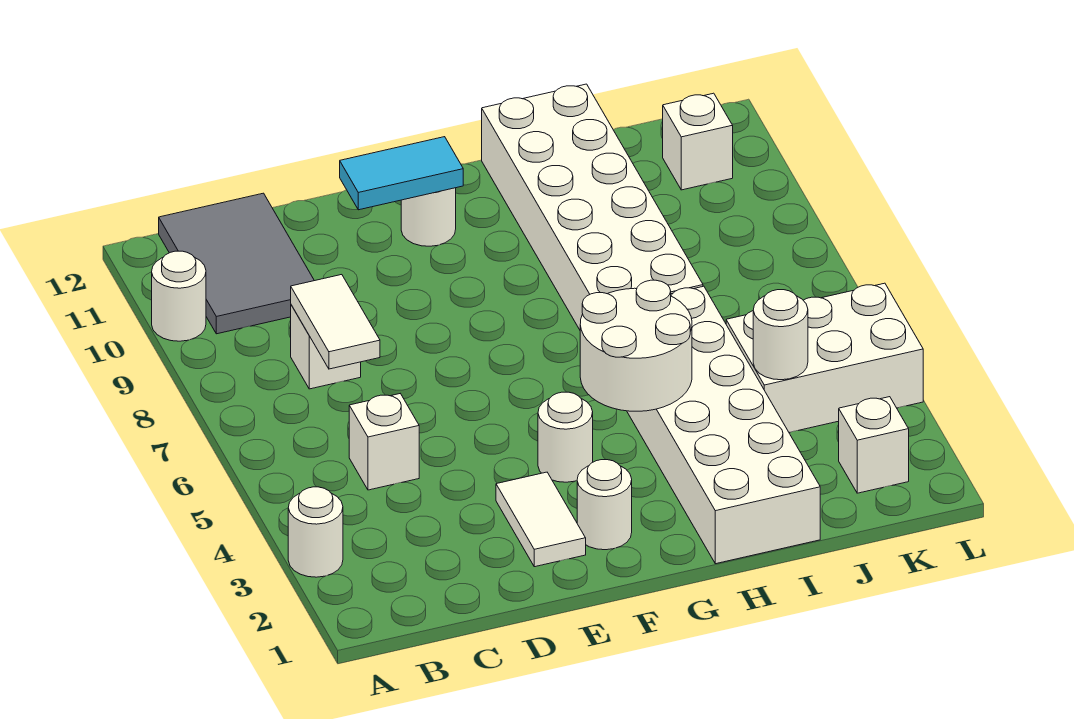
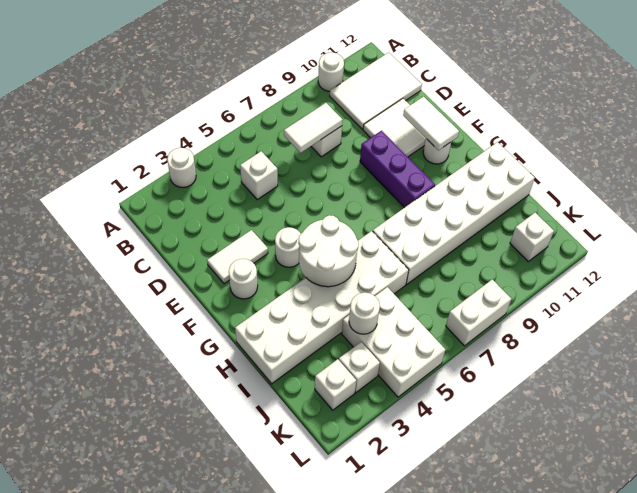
grey tile B10:C12 level 1 -> white tile B10:C12 level 1
none -> white tile D10:E11 level 1
none -> purple brick E9:G9 level 1
cyan tile E11:F11 level 2 -> white tile E11:F11 level 2
none -> white brick K3 level 1
none -> white brick L7:L8 level 1

